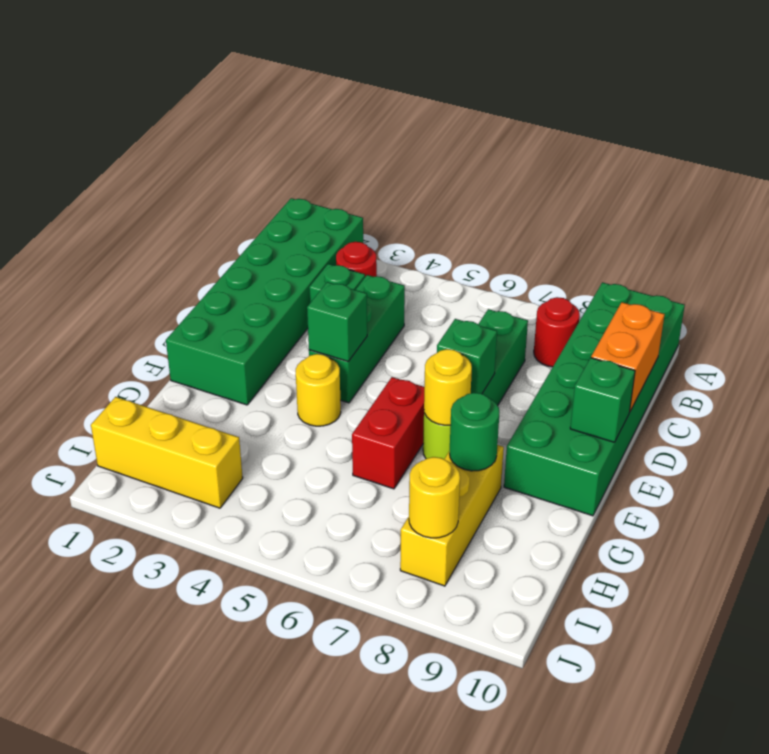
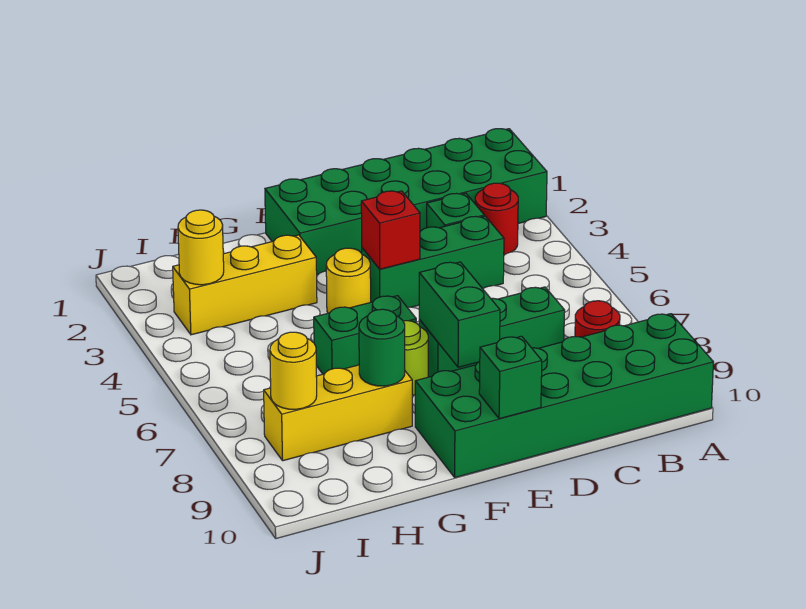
orange brick C10:D10 level 2 -> none
green brick E4 level 2 -> red brick E4 level 2
green brick E7 level 2 -> green brick E7:E8 level 2
red brick F6:G6 level 1 -> green brick F6:G6 level 1
yellow round brick F7 level 2 -> yellow round brick I3 level 2
yellow brick I1:I3 level 1 -> yellow brick G3:I3 level 1

